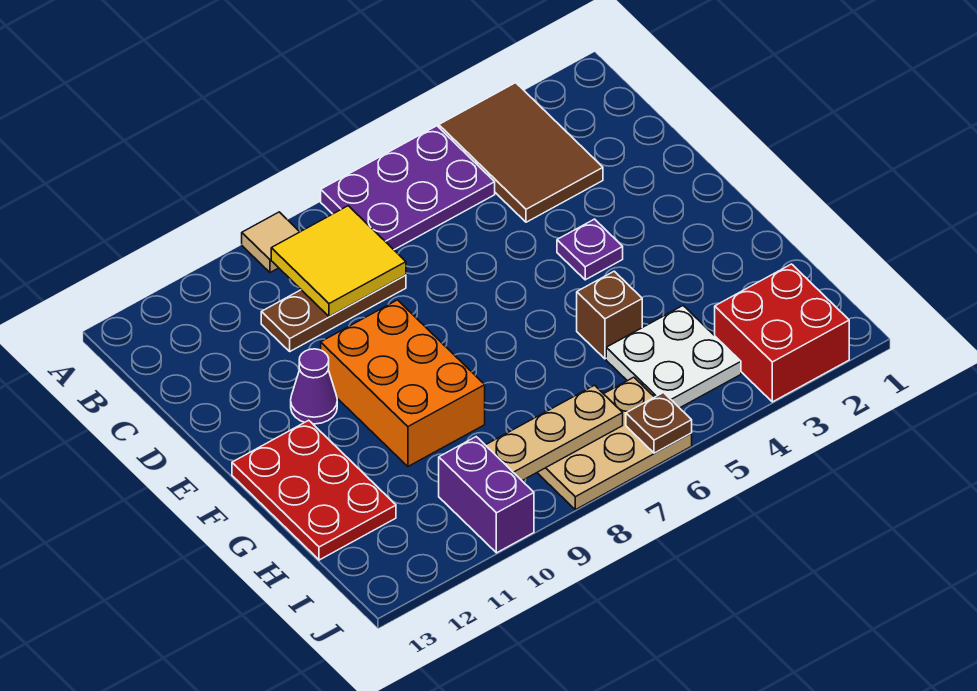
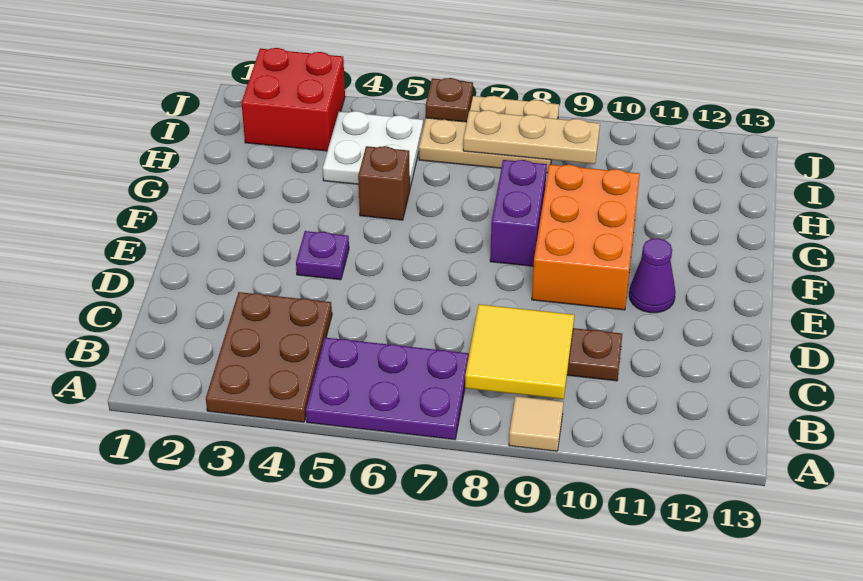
brown tile A3:C4 level 1 -> brown plate A3:C4 level 1
red plate F12:H13 level 1 -> none
purple brick I10:J10 level 1 -> purple brick F8:G8 level 1

